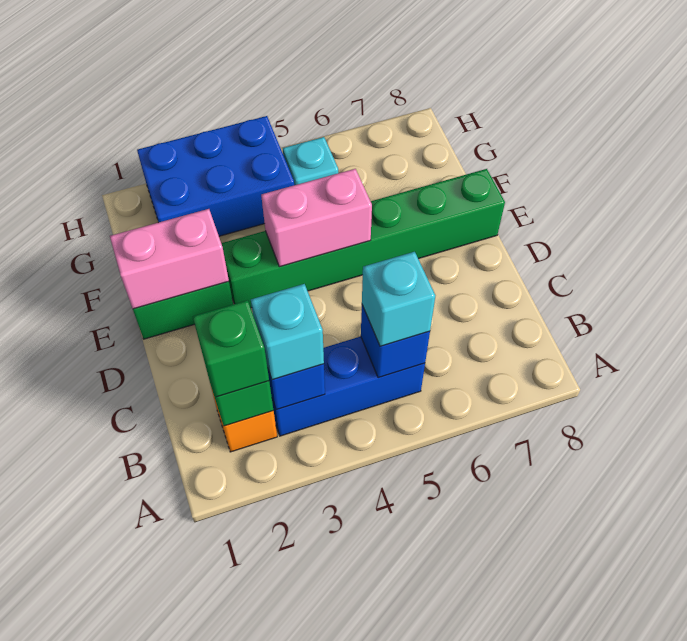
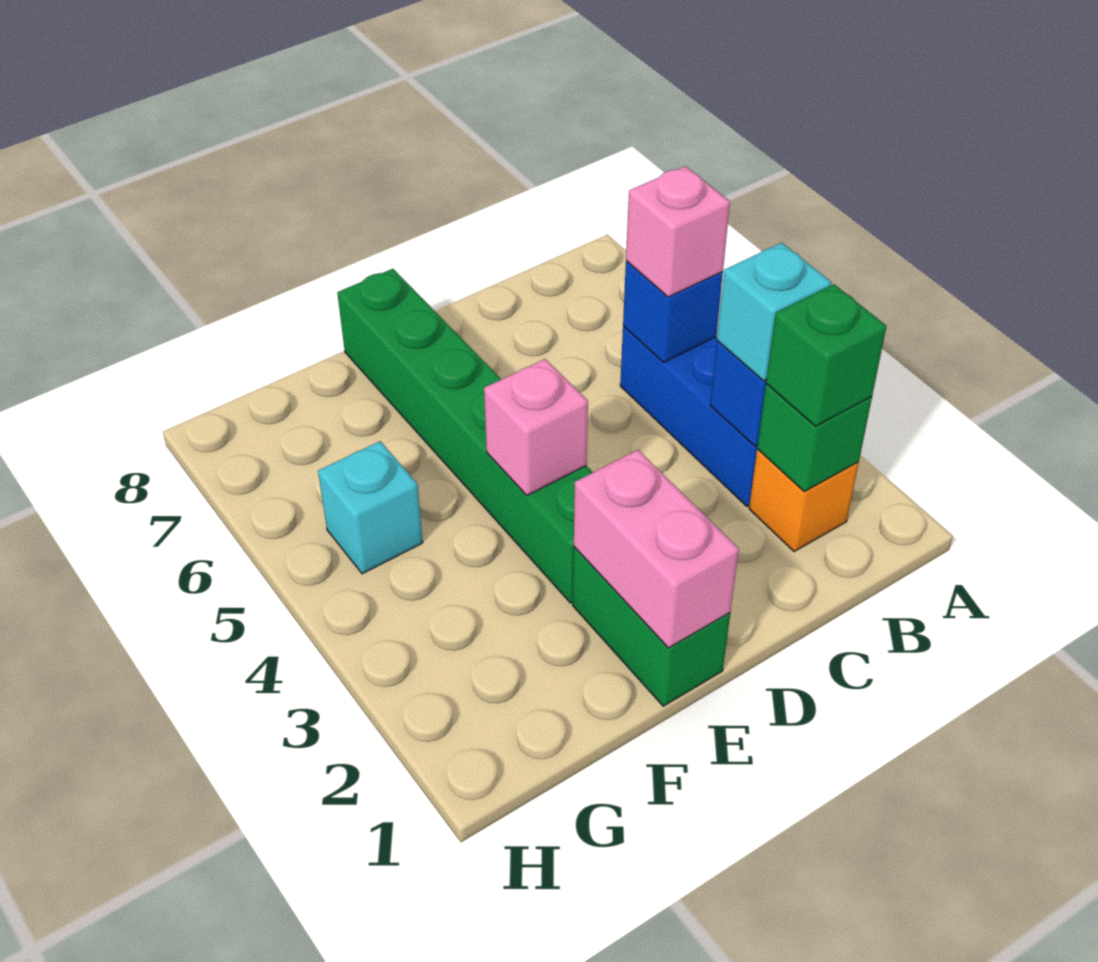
cyan brick B5 level 3 -> pink brick B5 level 3
pink brick E4:E5 level 2 -> pink brick E4 level 2
blue brick G2:H4 level 1 -> none

